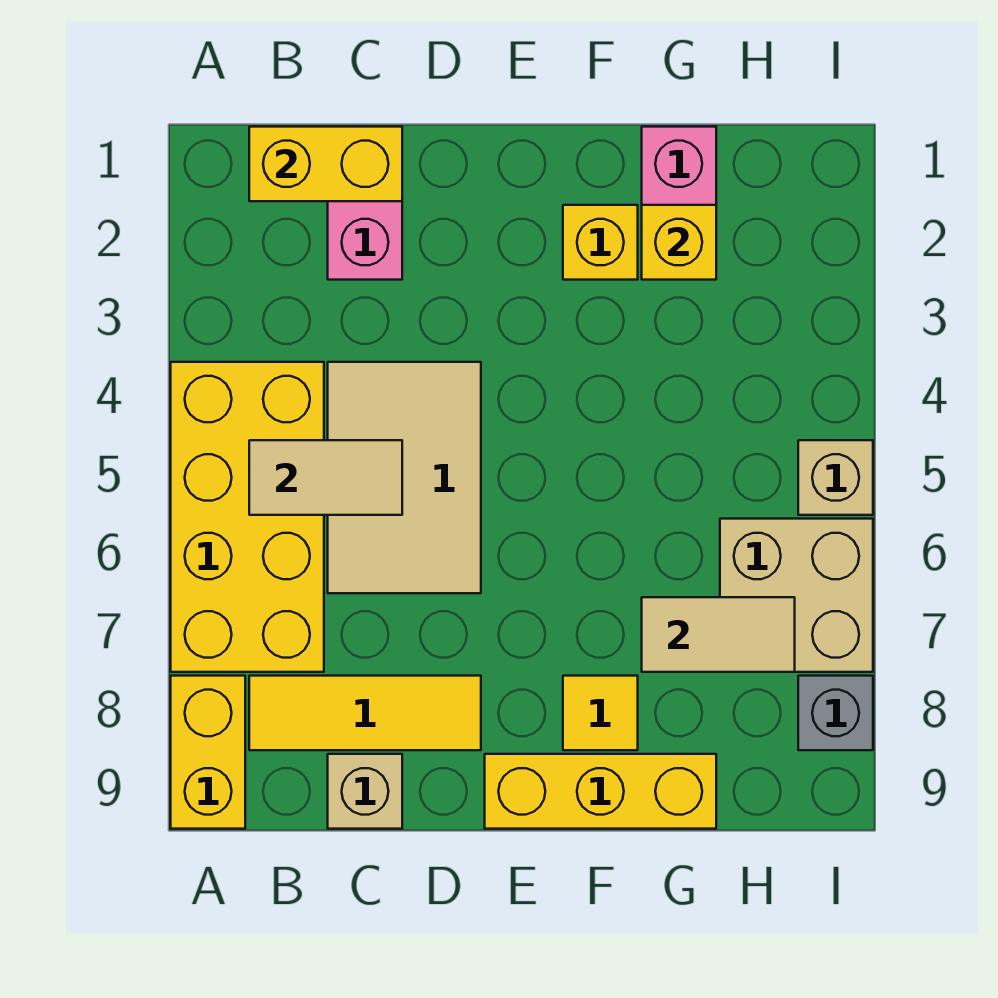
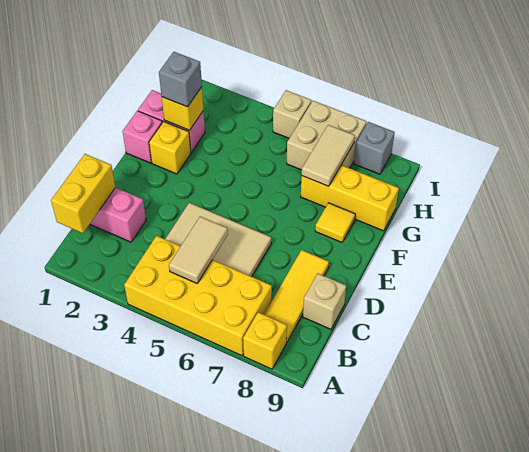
yellow brick A8:A9 level 1 -> yellow brick A8 level 1
yellow brick E9:G9 level 1 -> yellow brick G7:G9 level 1
none -> pink brick F1 level 1
none -> grey brick G2 level 3

